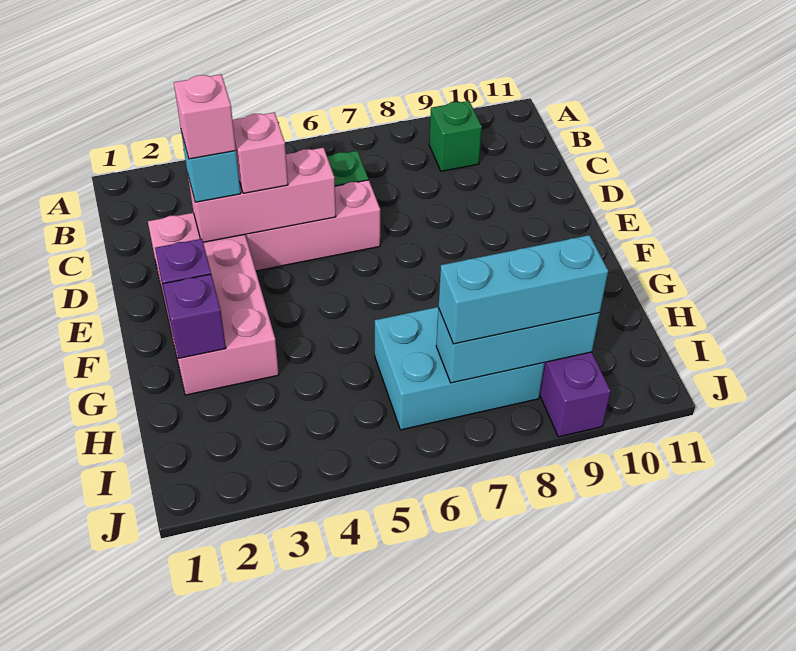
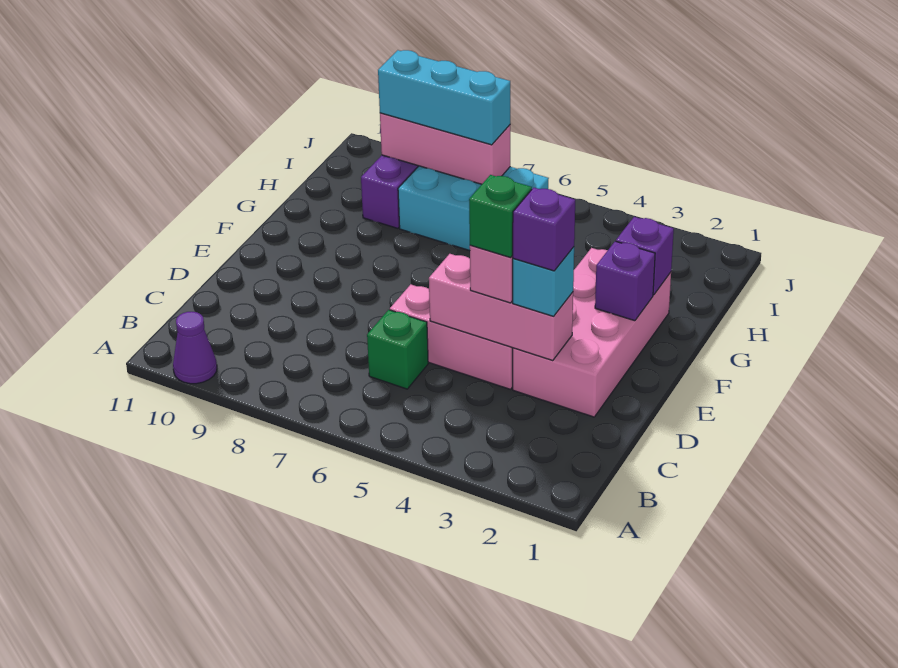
none -> purple cone A10 level 1
green brick B9 level 1 -> green brick D4 level 4
pink brick D3 level 4 -> purple brick D3 level 4
cyan brick I7:I9 level 2 -> pink brick I7:I9 level 2

